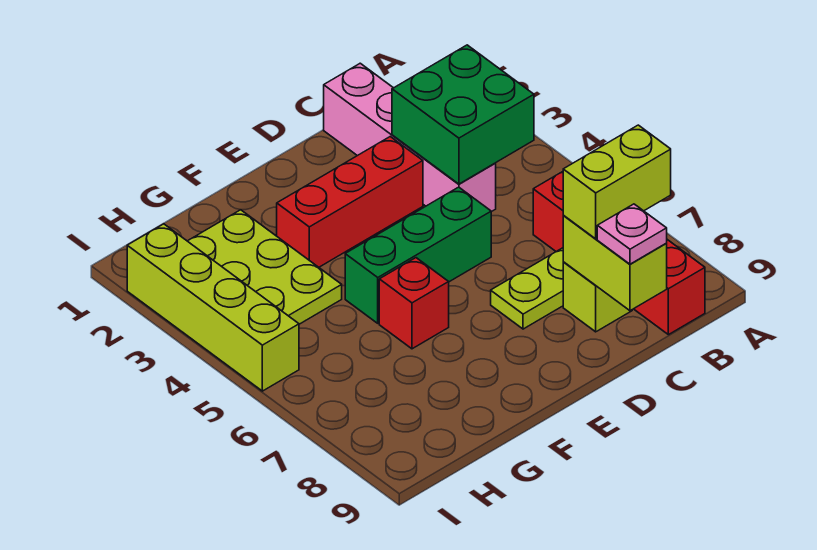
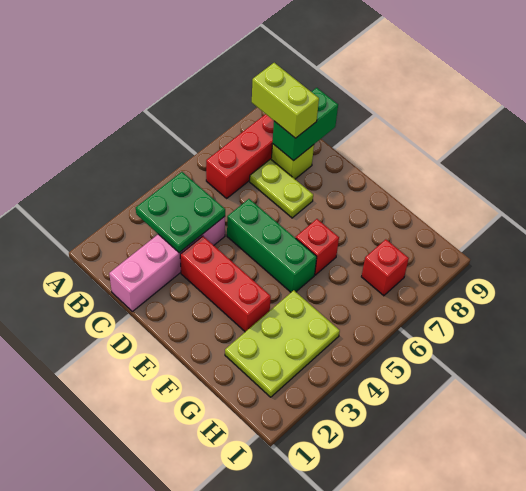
green brick B3:C4 level 2 -> green plate B3:C4 level 2
lime brick C8:C9 level 2 -> green brick C8:C9 level 2
pink plate C9 level 3 -> none
none -> red brick H7 level 1
lime brick I2:I5 level 1 -> none

